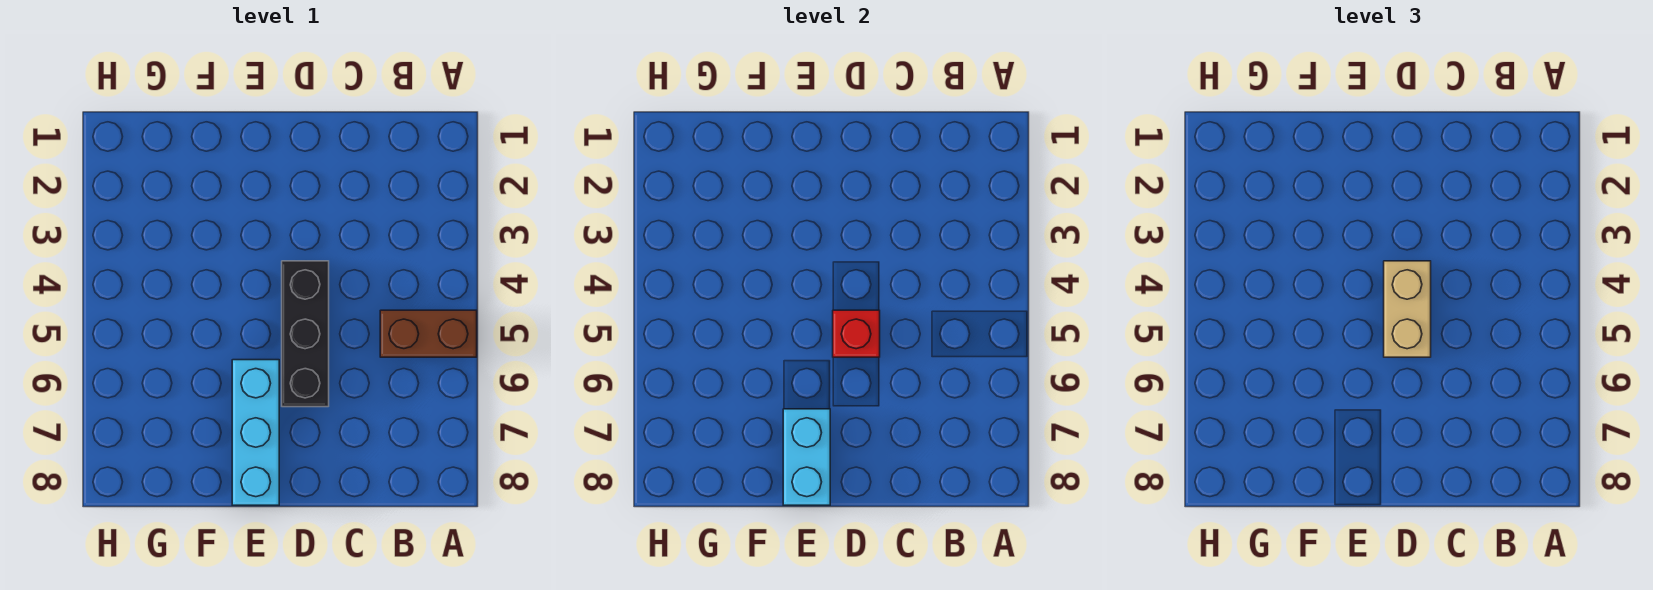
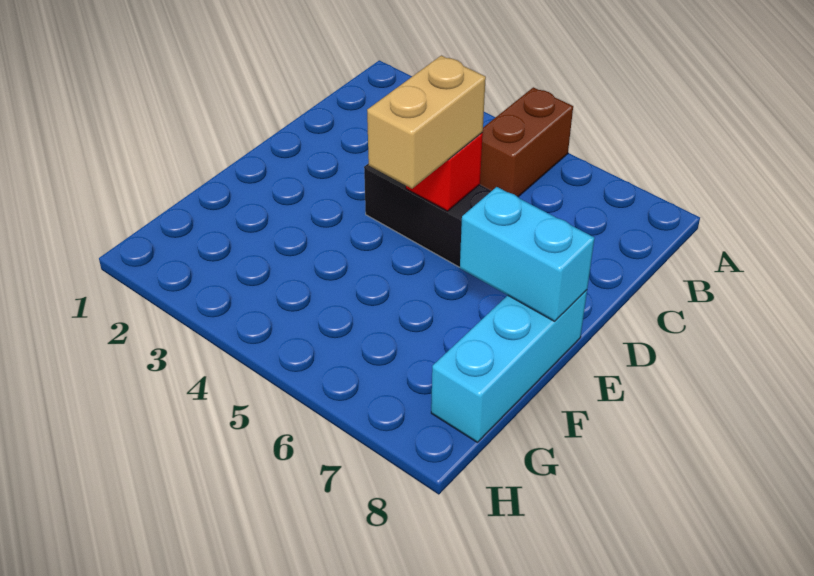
tan brick D4:D5 level 3 -> tan brick D5:E5 level 3
cyan brick E6:E8 level 1 -> cyan brick E8:G8 level 1

